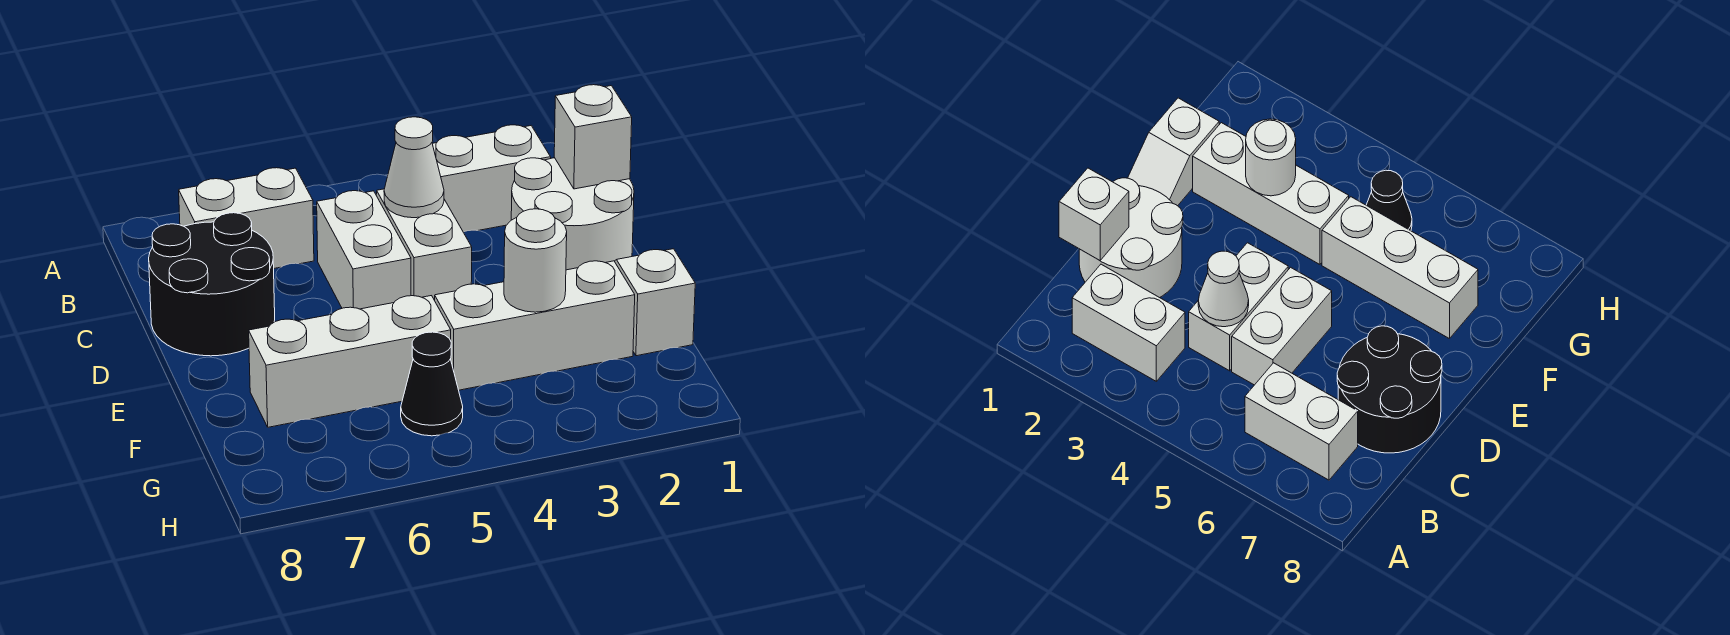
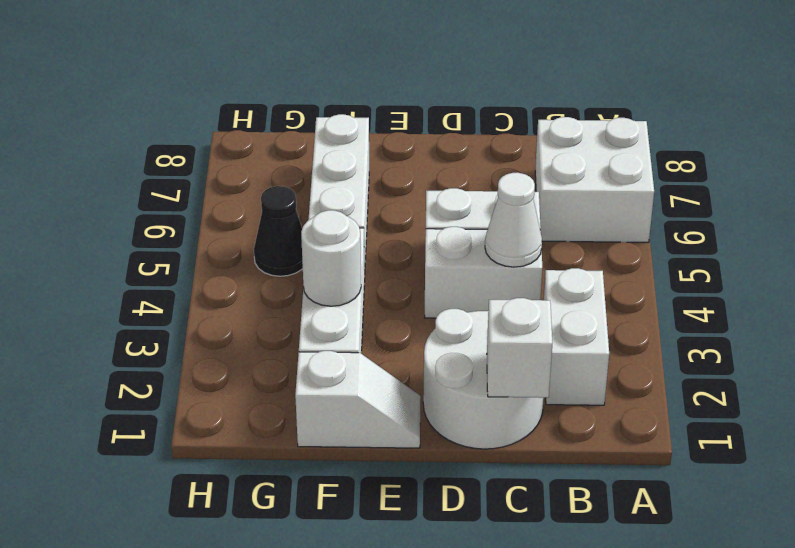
white brick B6:B7 level 1 -> white brick A6:B7 level 1
black round brick C7:D8 level 1 -> none

